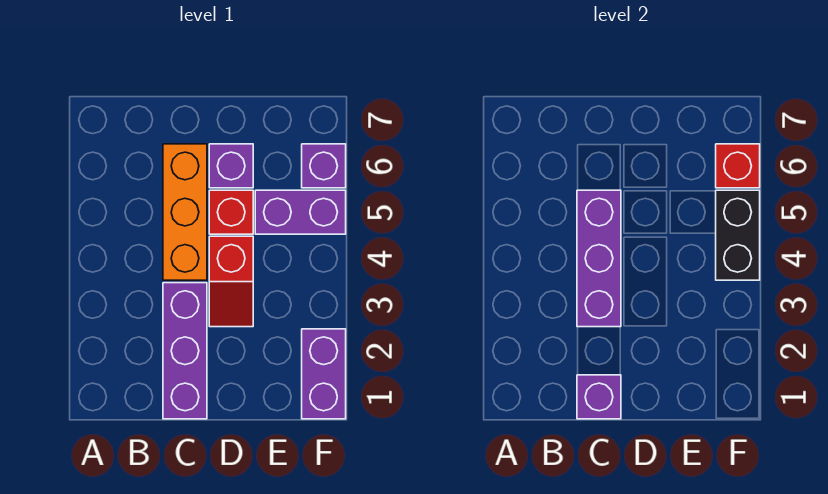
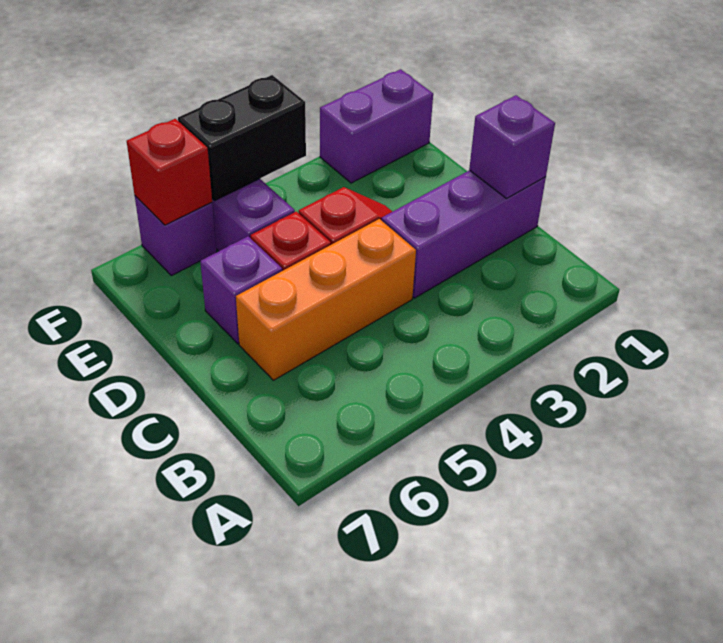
purple brick C3:C5 level 2 -> none

